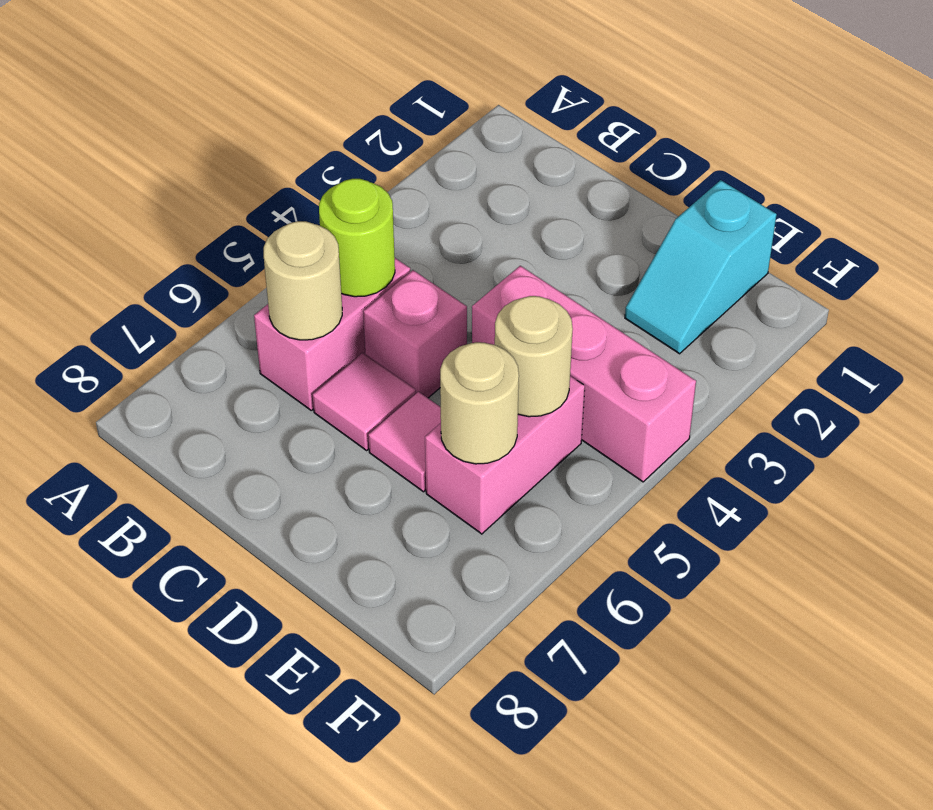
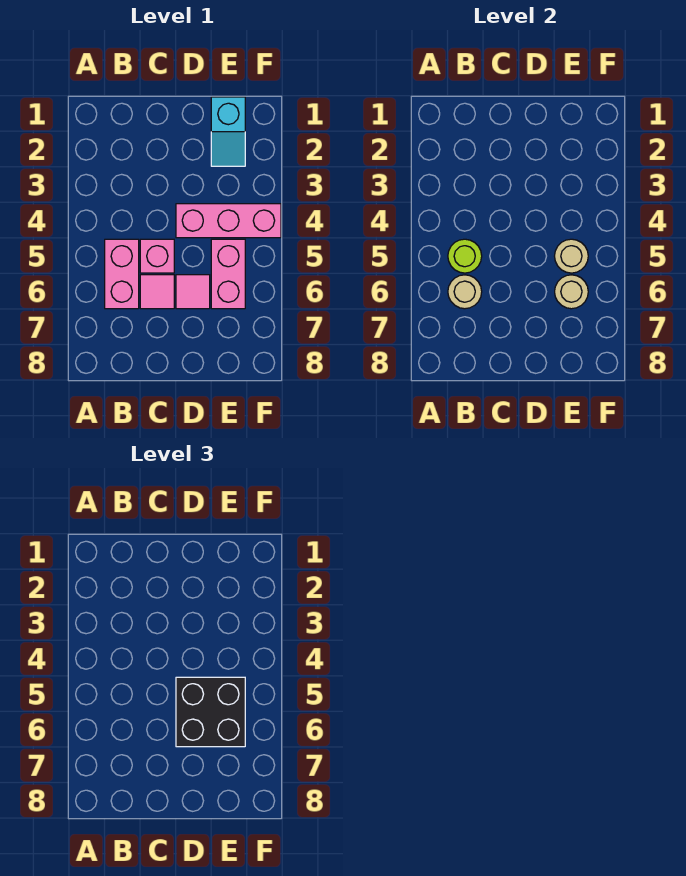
none -> black brick D5:E6 level 3

